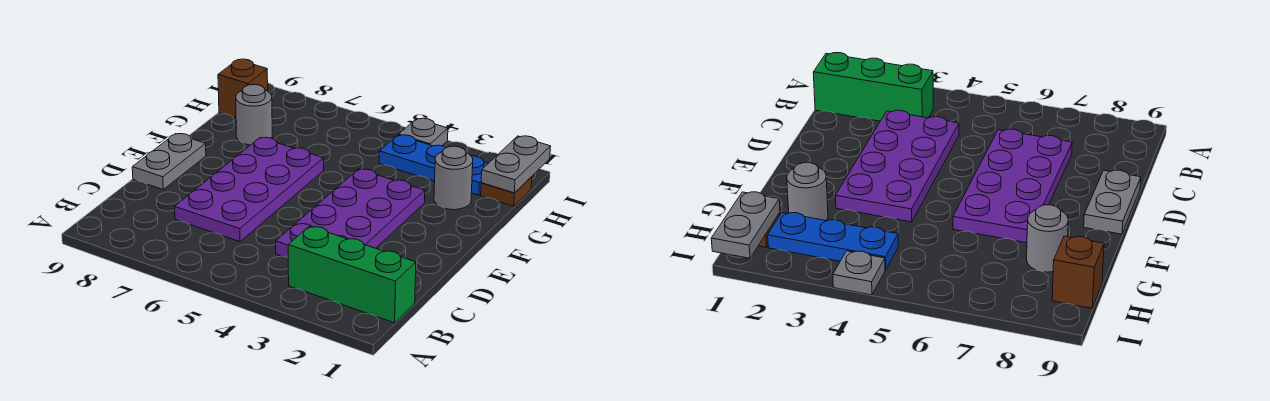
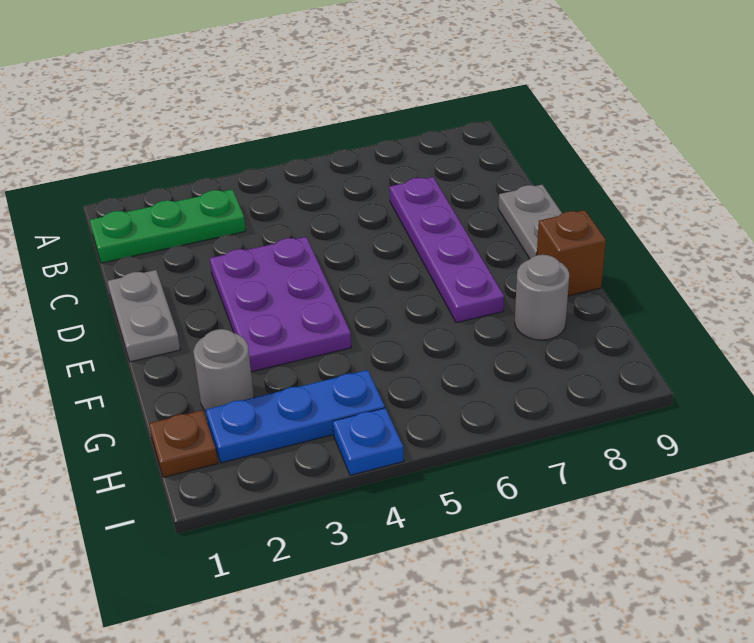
green brick B1:B3 level 1 -> green plate B1:B3 level 1
purple plate C3:F4 level 1 -> purple plate D3:F4 level 1
purple plate C6:F7 level 1 -> purple plate C7:F7 level 1
grey plate H1:I1 level 2 -> grey plate D1:E1 level 1
brown brick H9 level 1 -> brown brick F9 level 1
grey plate I4 level 1 -> blue plate I4 level 1

